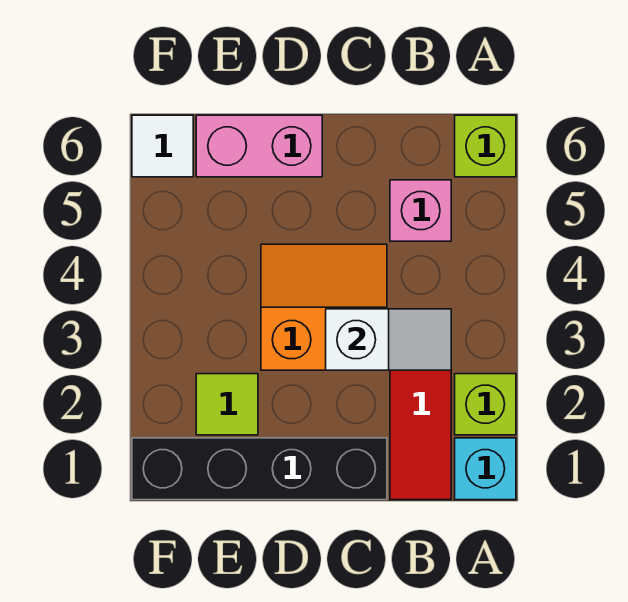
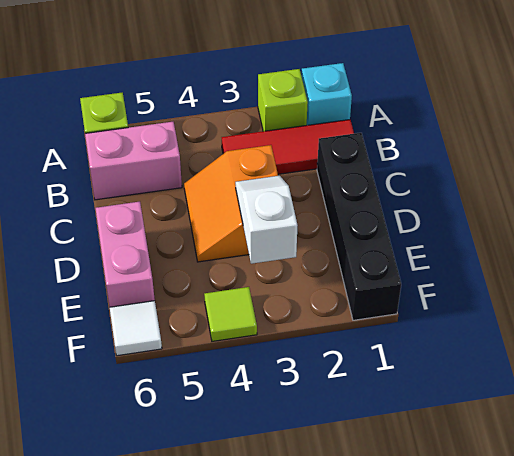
white slope B3:C3 level 2 top C -> white slope D3:E3 level 2 top E
pink brick B5 level 1 -> pink brick B5:B6 level 1
lime tile E2 level 1 -> lime tile F4 level 1

